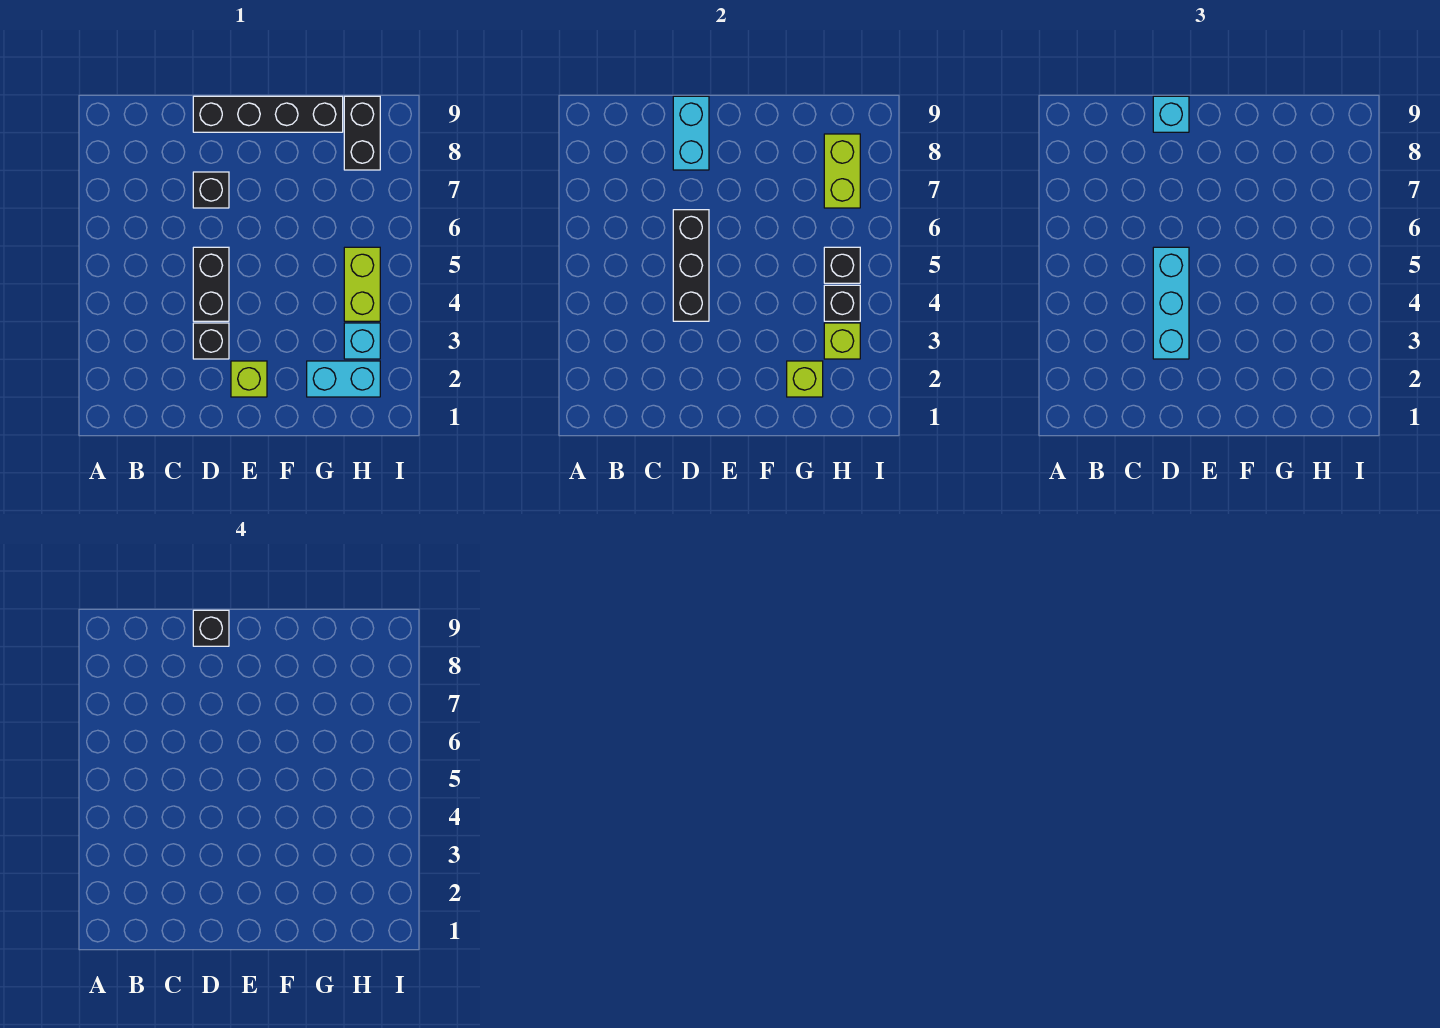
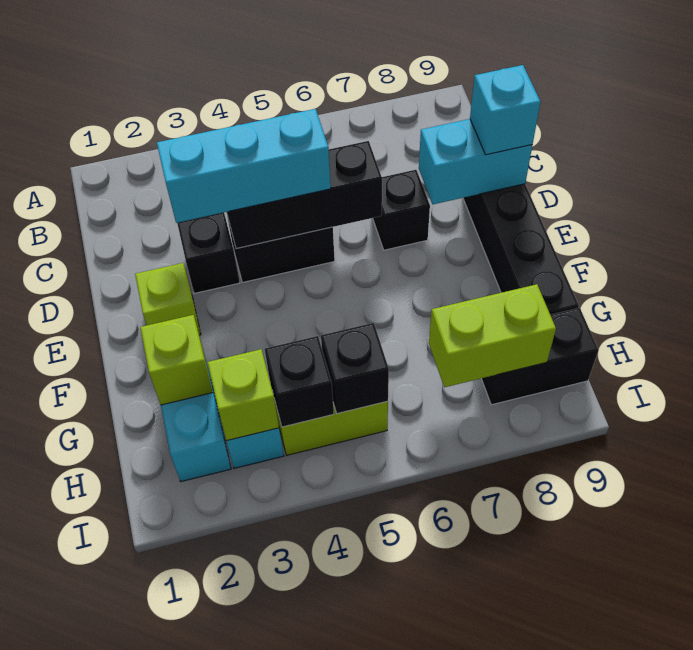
black brick D9 level 4 -> none

